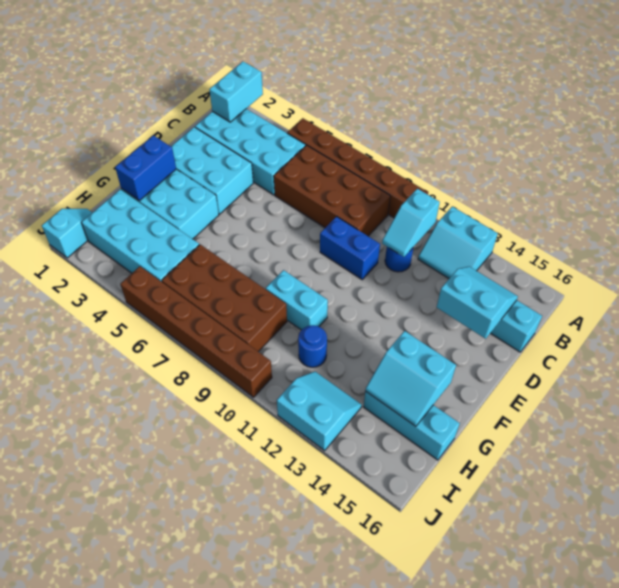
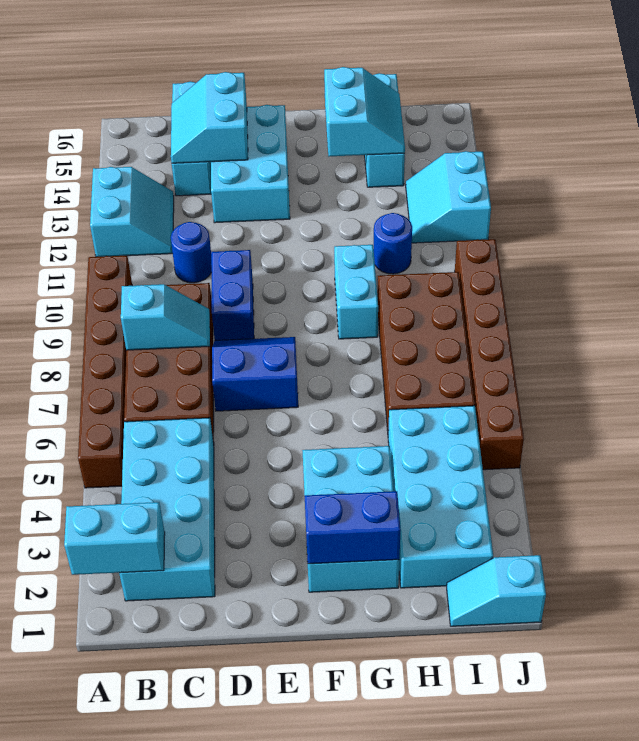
cyan slope B11:C11 level 2 top B -> cyan slope B8:C8 level 2 top B
cyan brick D2:E4 level 1 -> cyan brick D13:E15 level 1
none -> blue slope D7:E8 level 1 top 7

